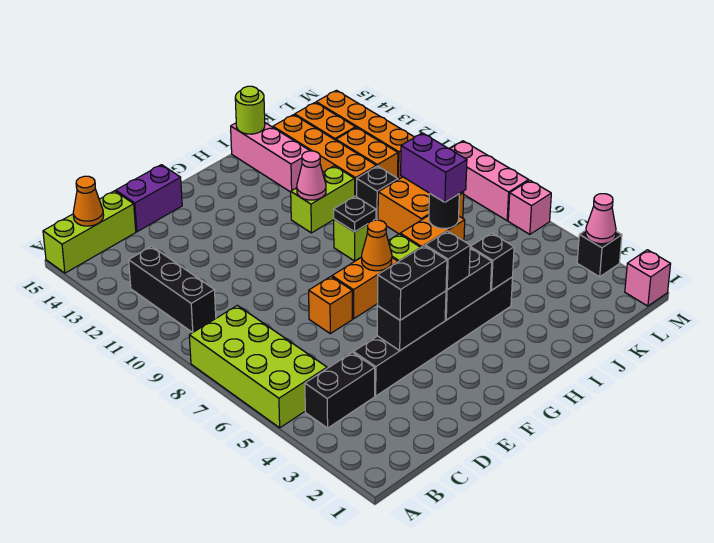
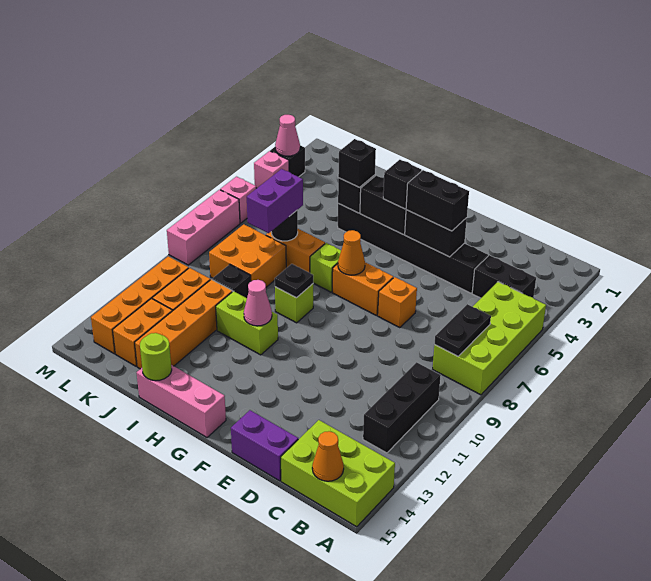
lime brick A15:C15 level 1 -> lime brick A14:C15 level 1
none -> black plate B7:B8 level 2
none -> black brick I4 level 3
pink brick I13:I15 level 1 -> pink brick G15:I15 level 1
pink brick M1 level 1 -> pink brick M4 level 1

